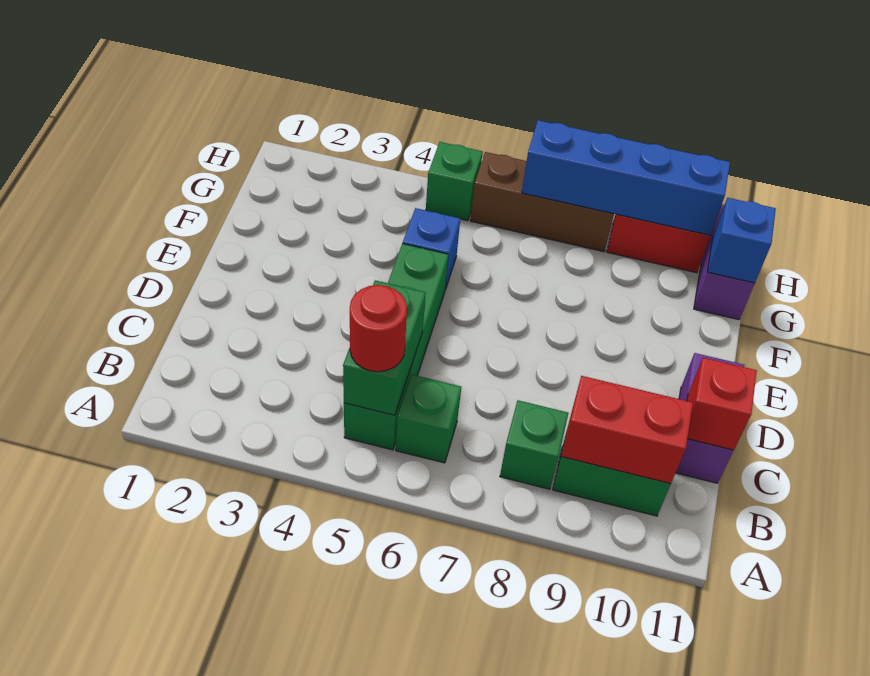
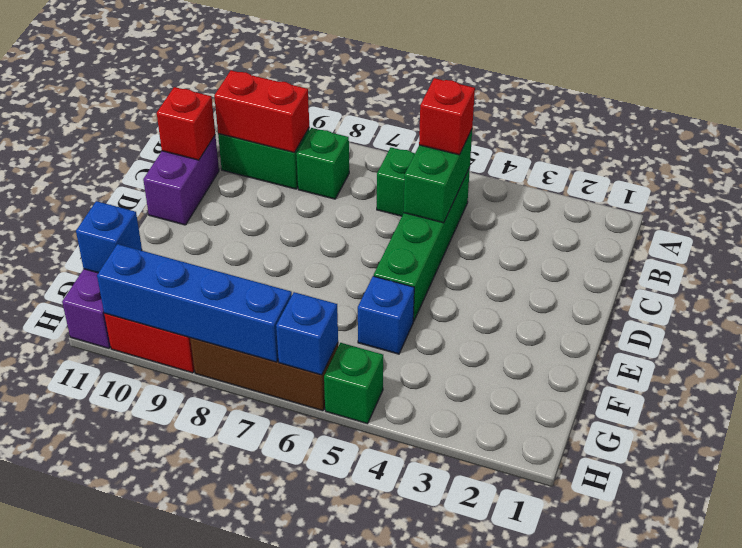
red round brick B5 level 3 -> red brick B5 level 3
none -> blue brick H6 level 2

